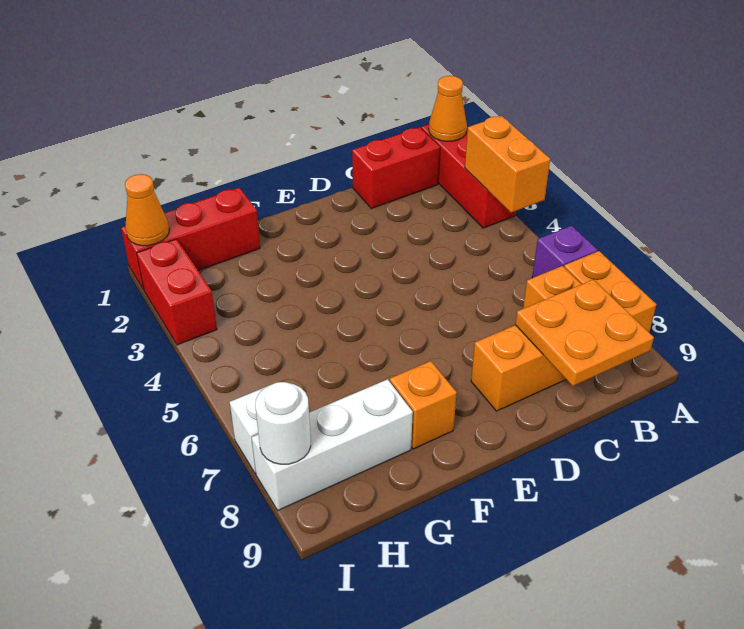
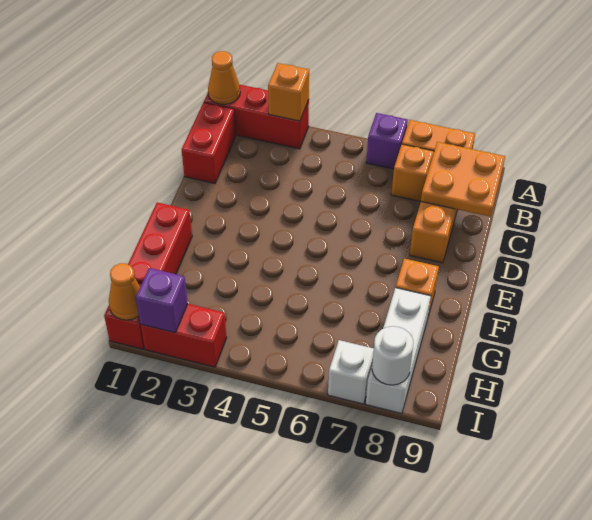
orange brick A3:A4 level 2 -> orange brick A3 level 2
red brick G1:I1 level 1 -> red brick F1:I1 level 1
none -> purple brick I2 level 2

